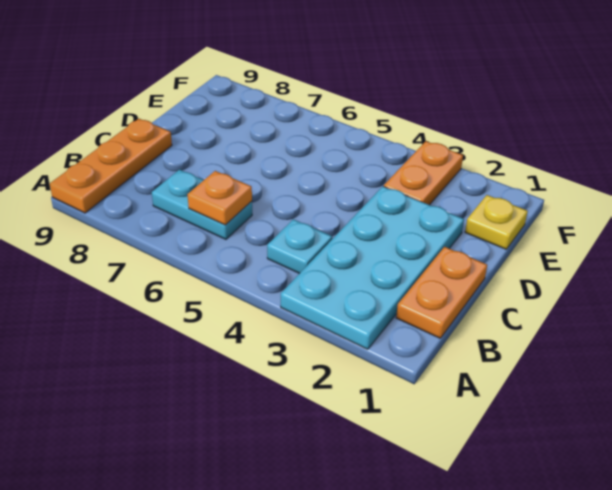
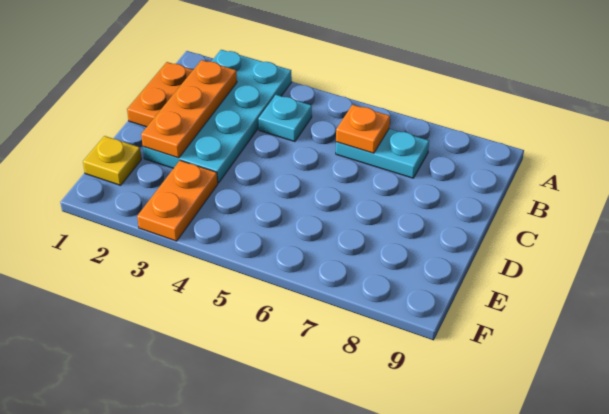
orange plate A9:C9 level 1 -> orange plate B2:D2 level 2

